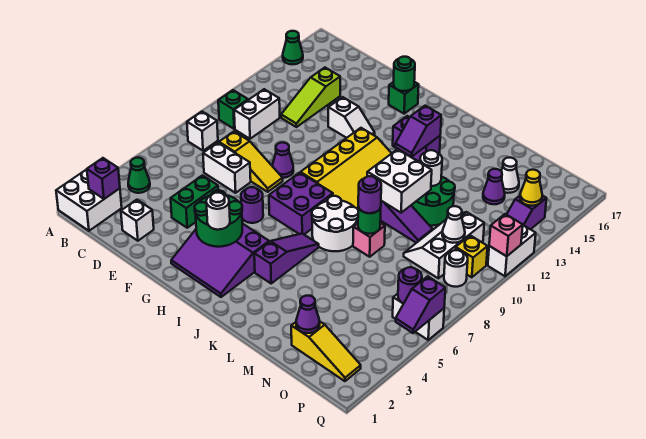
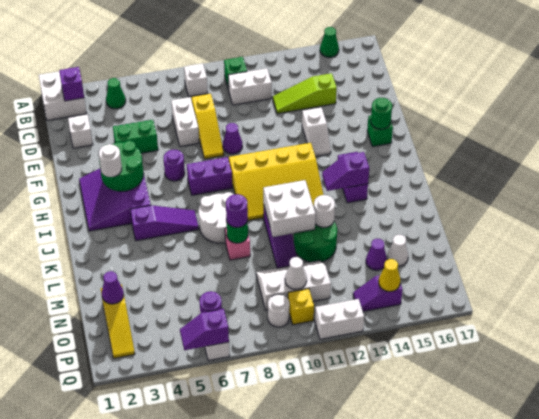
purple brick H7:I8 level 1 -> purple brick H7:H8 level 1
pink brick Q11 level 2 -> none

